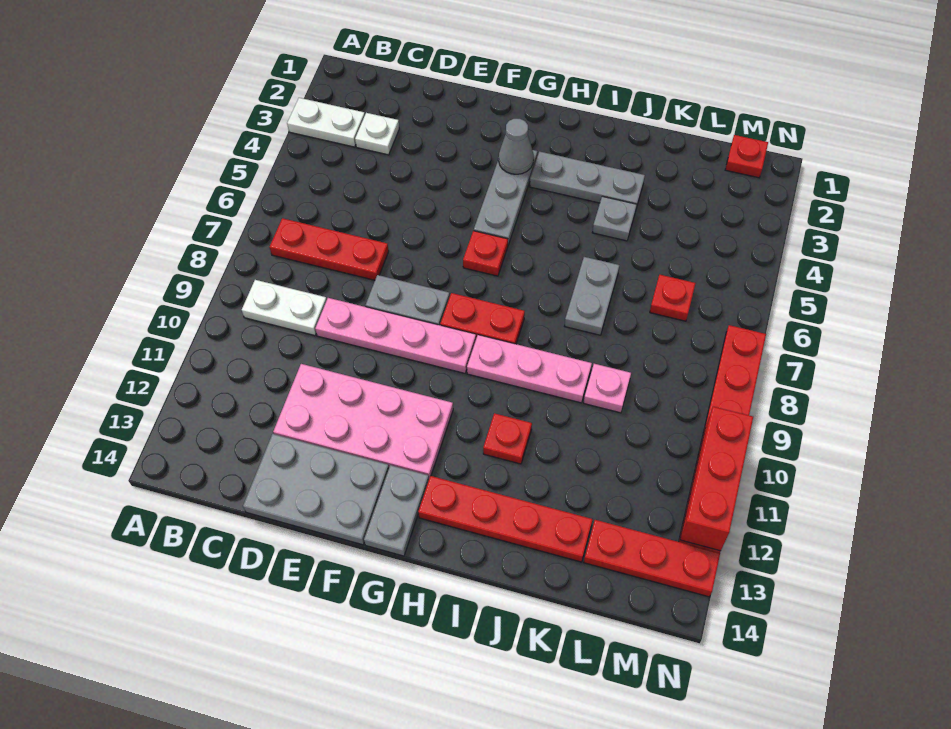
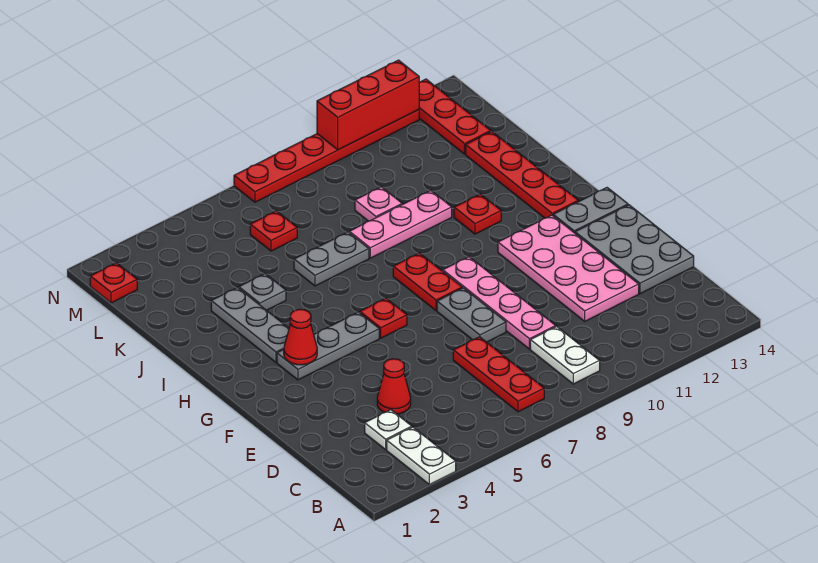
none -> red cone D4 level 1
grey cone G3 level 2 -> red cone G3 level 2
pink plate H9:J9 level 1 -> pink plate J8:J10 level 1

